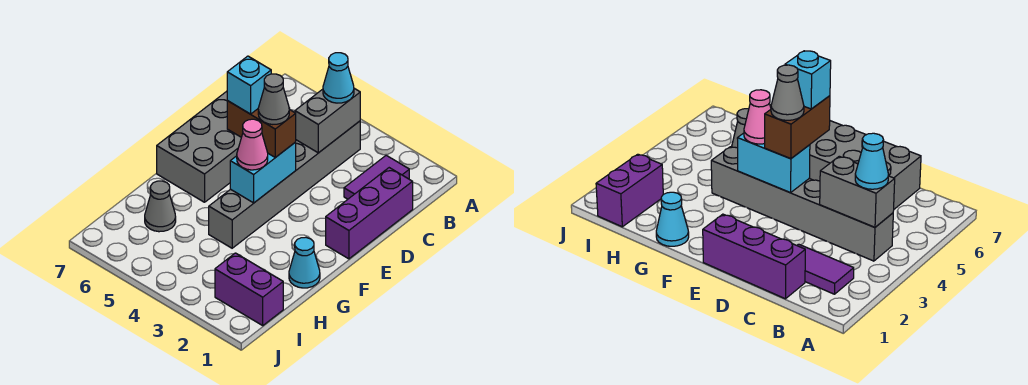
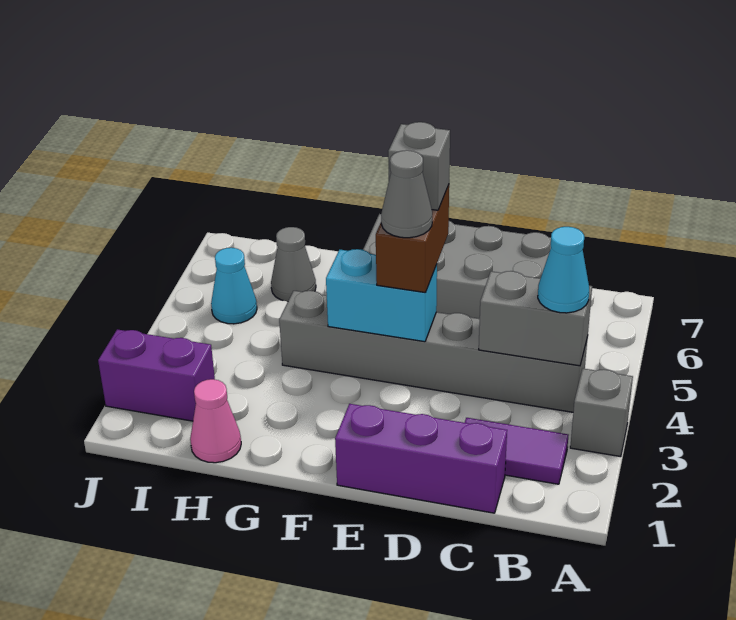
none -> grey brick A3 level 1
cyan brick E5 level 4 -> grey brick E5 level 4
pink cone F4 level 3 -> pink cone H1 level 1
cyan cone G1 level 1 -> cyan cone I5 level 1
purple brick I1:I2 level 1 -> purple brick I2:J2 level 1

